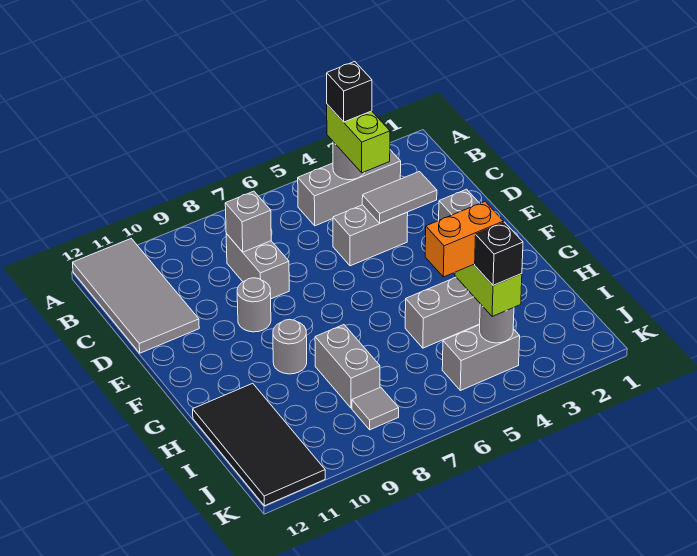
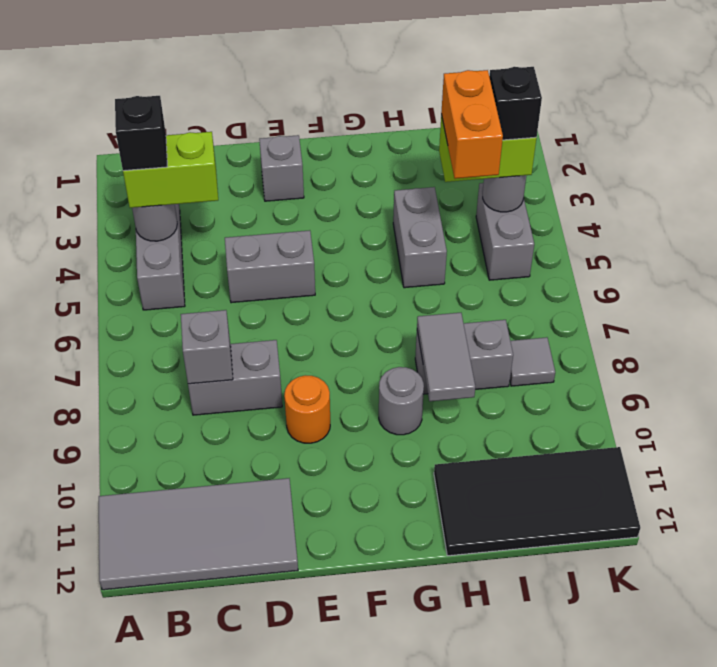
grey tile D3:D4 level 2 -> grey tile H8:H9 level 2
grey brick D4:D5 level 1 -> grey brick D5:E5 level 1
grey round brick E9 level 1 -> orange round brick E9 level 1

